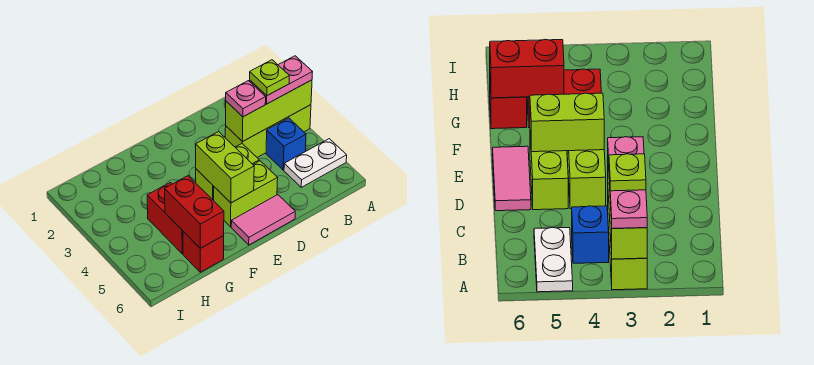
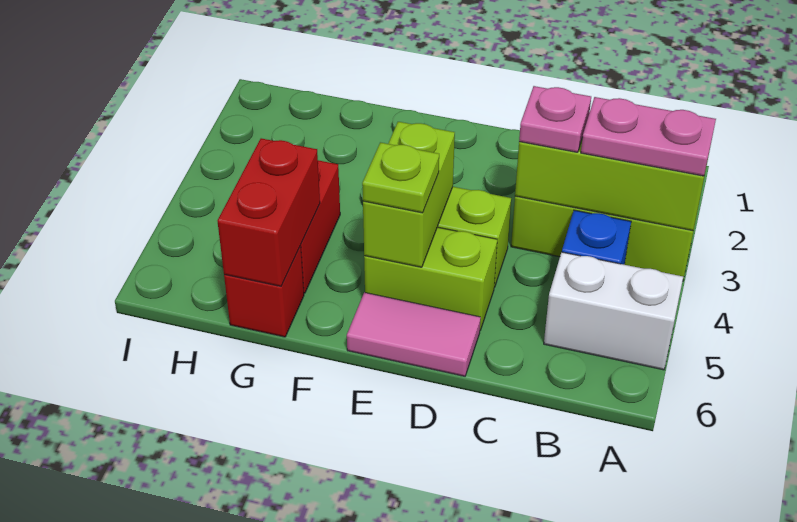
white plate A5:B5 level 1 -> white brick A5:B5 level 1
lime plate B3 level 4 -> lime plate E5 level 3

